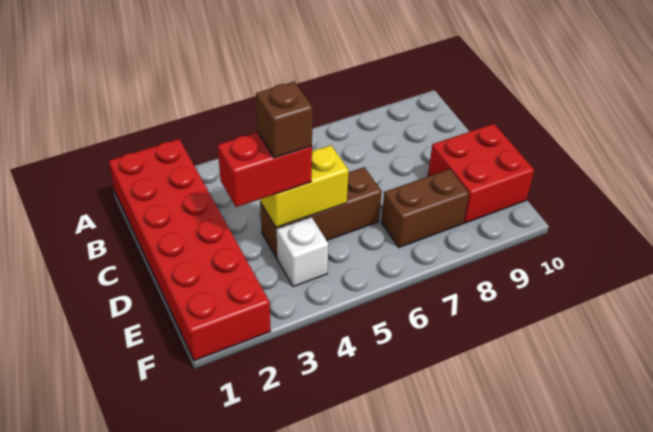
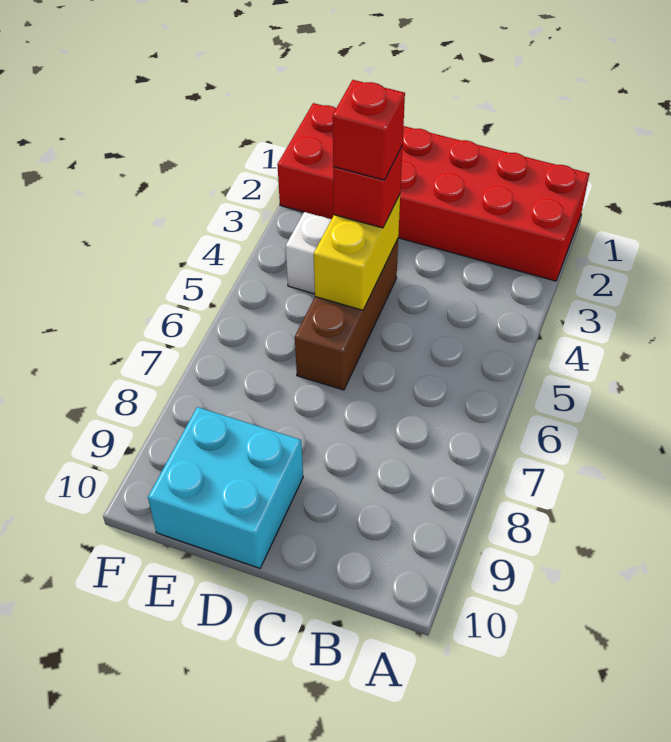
red brick D3:D4 level 3 -> red brick D4 level 3
brown brick D4 level 4 -> red brick D4 level 4
red brick D9:E10 level 1 -> cyan brick D9:E10 level 1
brown brick E7:E8 level 1 -> none

